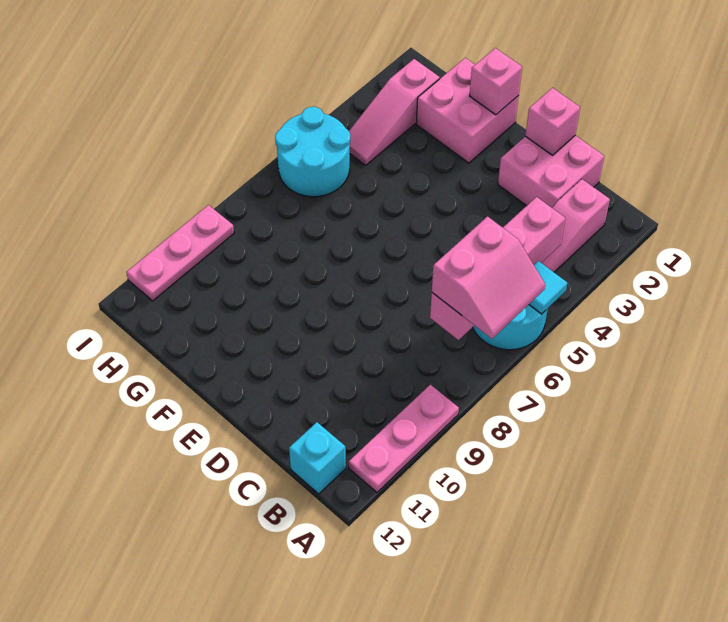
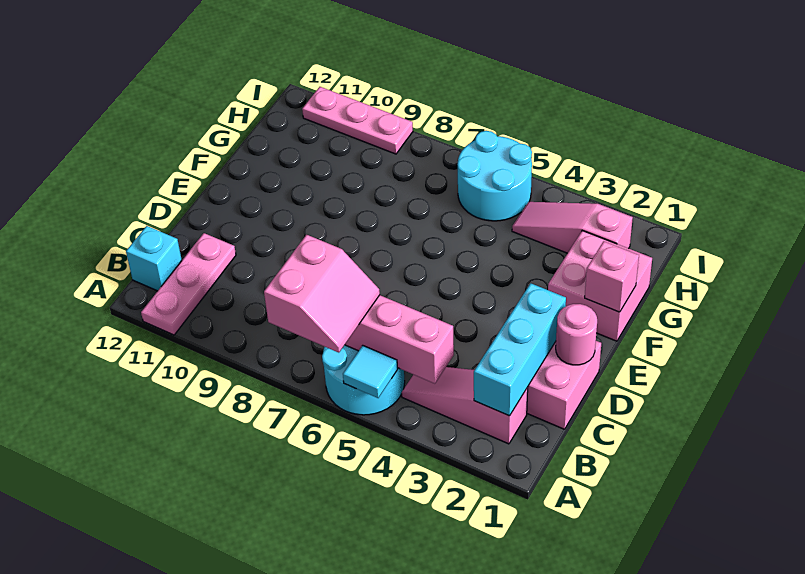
pink slope A6:B7 level 3 top B -> pink slope A6:B7 level 3 top 7
pink plate A9:A11 level 1 -> pink plate A11:C11 level 1
none -> cyan brick B2:D2 level 2
pink brick D1 level 2 -> pink round brick D1 level 2

